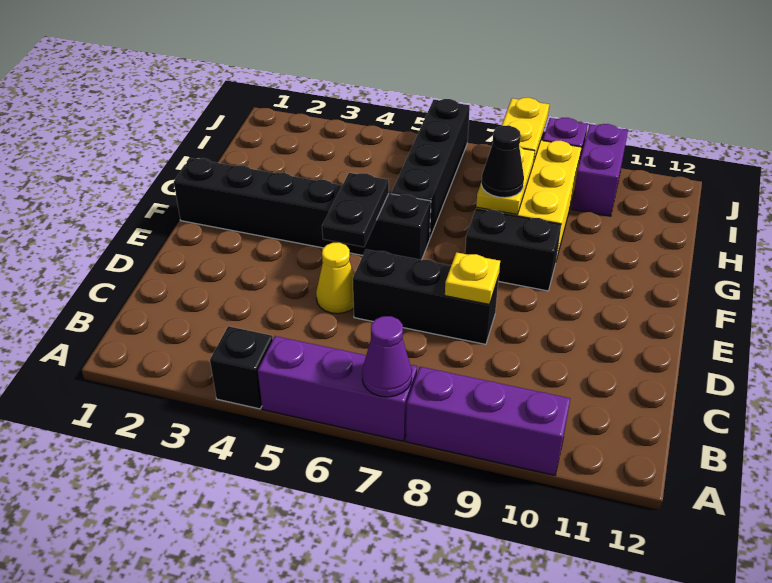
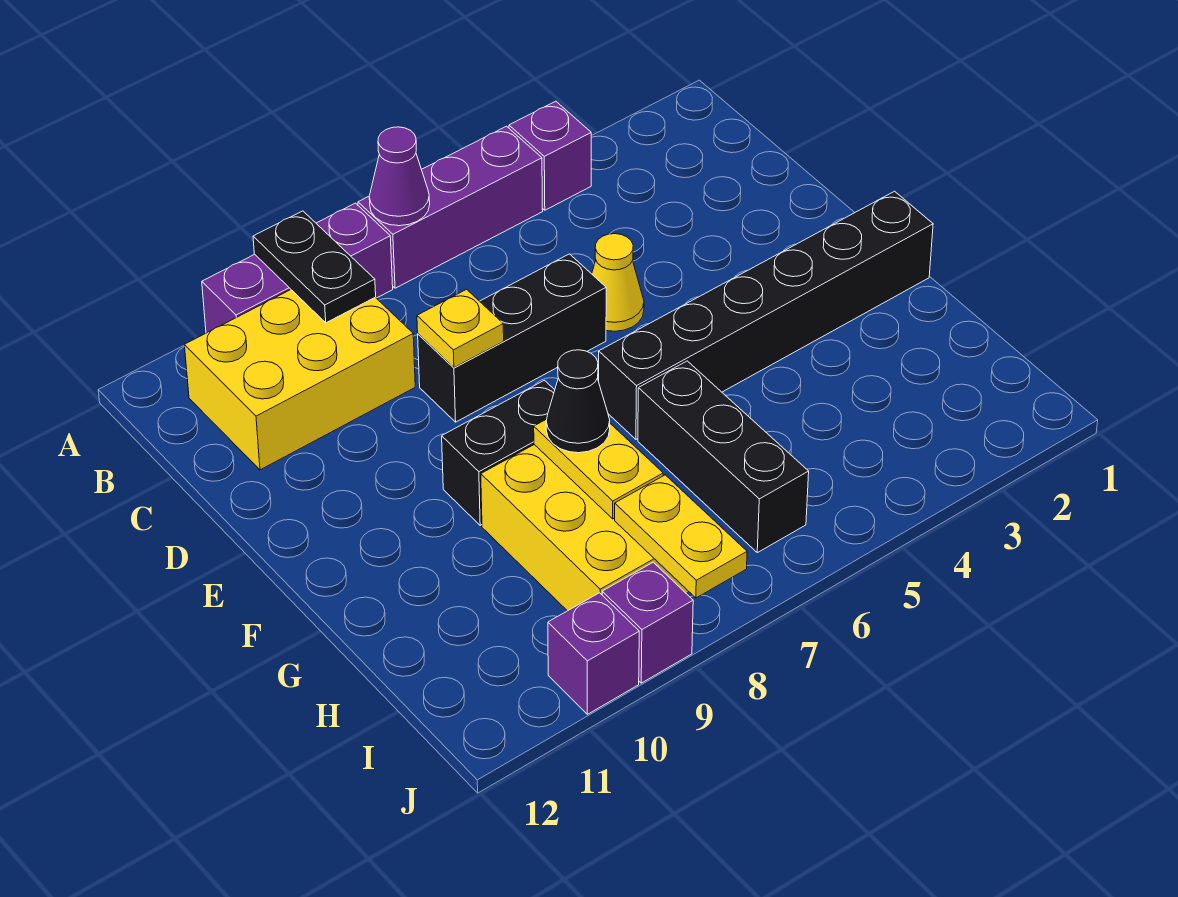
black brick A4 level 1 -> purple brick A4 level 1
none -> yellow brick B9:C11 level 1
black plate E5:F5 level 2 -> black plate A9:B9 level 2
black brick G6:J6 level 1 -> black brick G6:I6 level 1
purple brick I10:J10 level 1 -> purple brick J10 level 1

